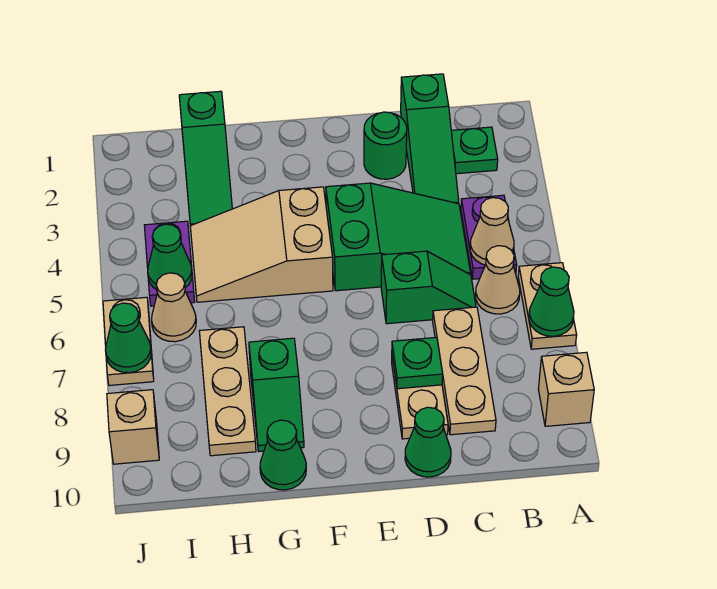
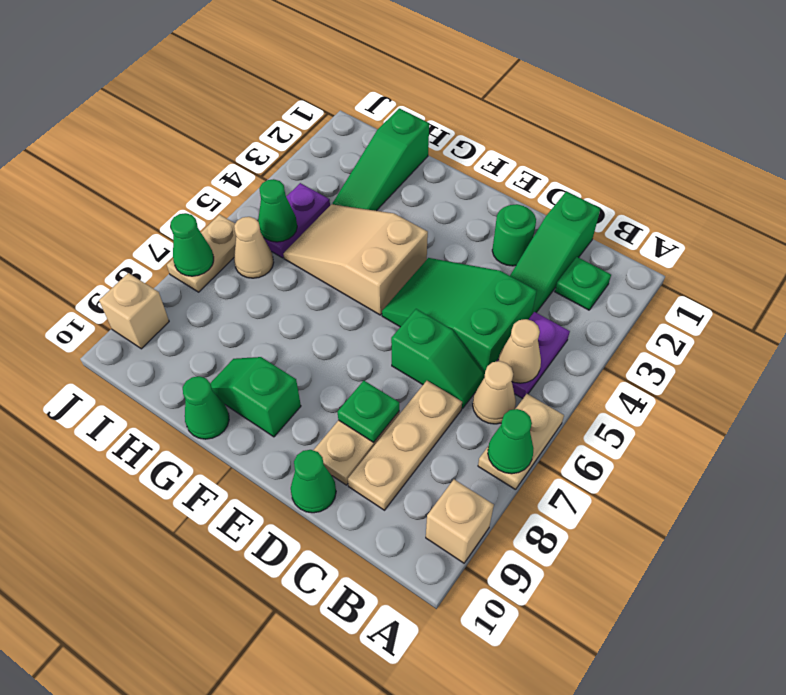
green slope C4:E5 level 1 top E -> green slope C4:E5 level 1 top C
green slope G8:G9 level 1 top 8 -> green slope F9:G9 level 1 top F
tan plate H7:H9 level 1 -> none

